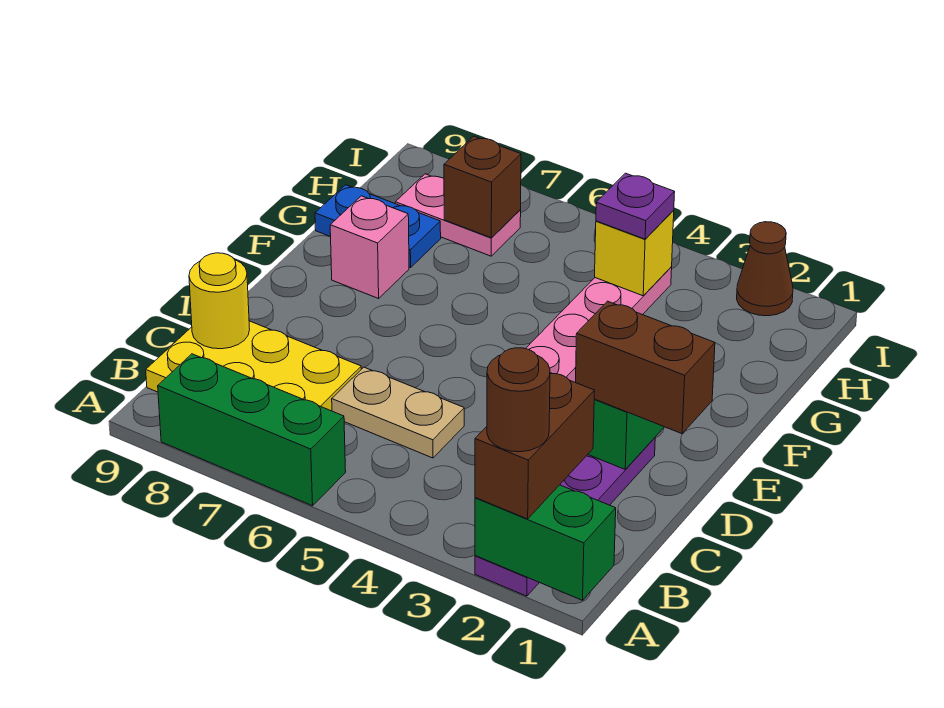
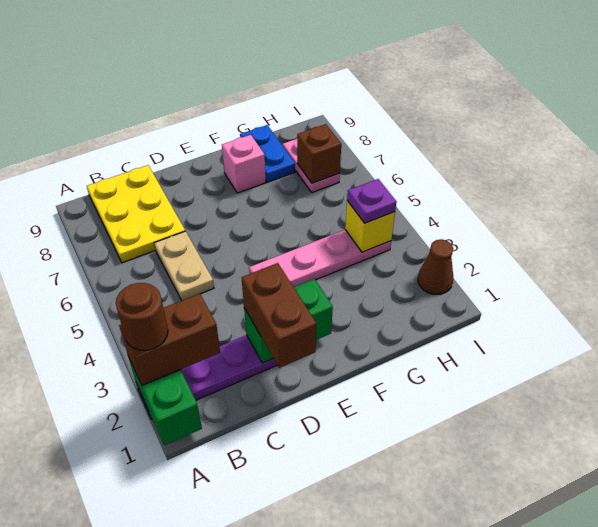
green brick A6:A8 level 1 -> none
yellow round brick C9 level 2 -> none

